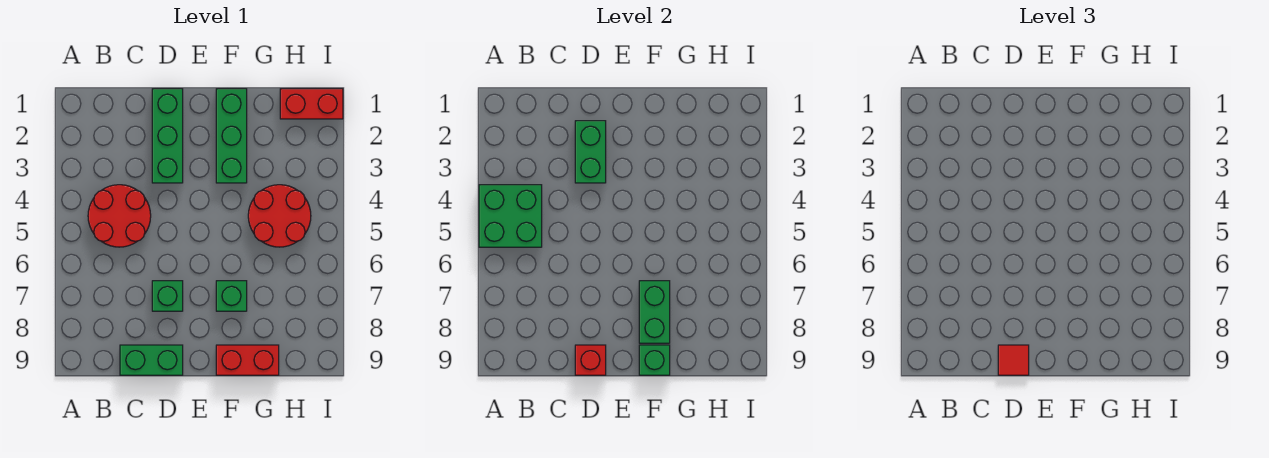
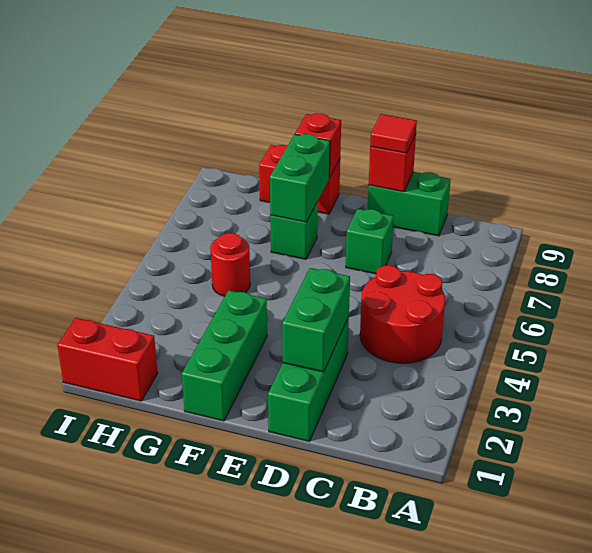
green brick A4:B5 level 2 -> none
green brick F9 level 2 -> red brick F9 level 2
red round brick G4:H5 level 1 -> red round brick G5 level 1

